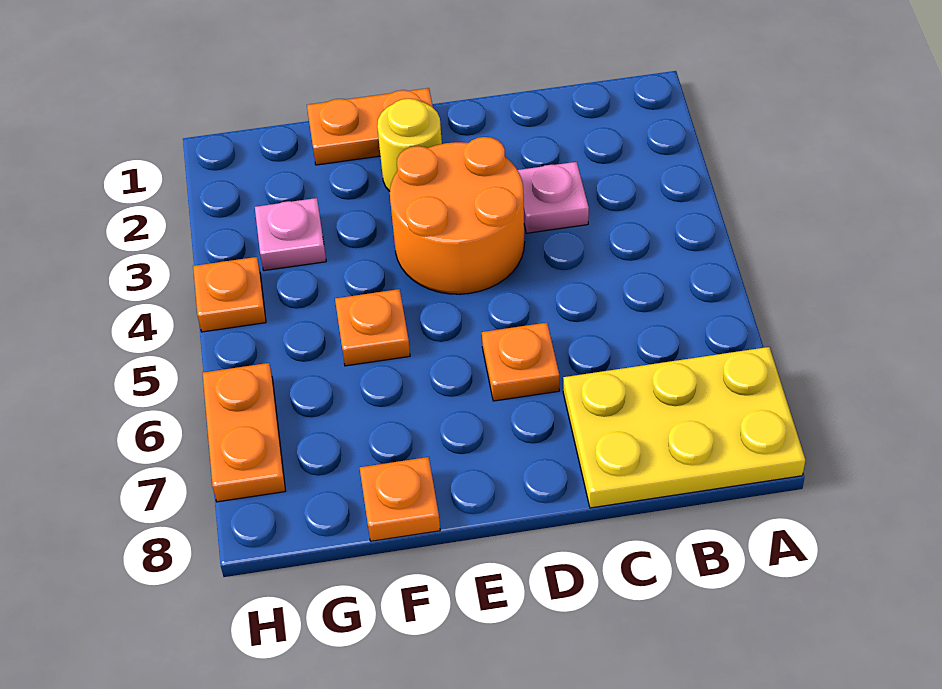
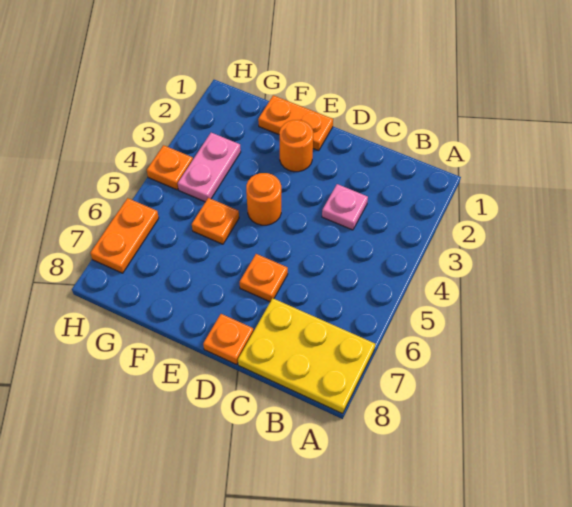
orange round brick D3:E4 level 1 -> orange round brick E4 level 1
yellow round brick E2 level 1 -> orange round brick E2 level 1
orange plate F8 level 1 -> orange plate D8 level 1
pink plate G3 level 1 -> pink plate G3:G4 level 1

